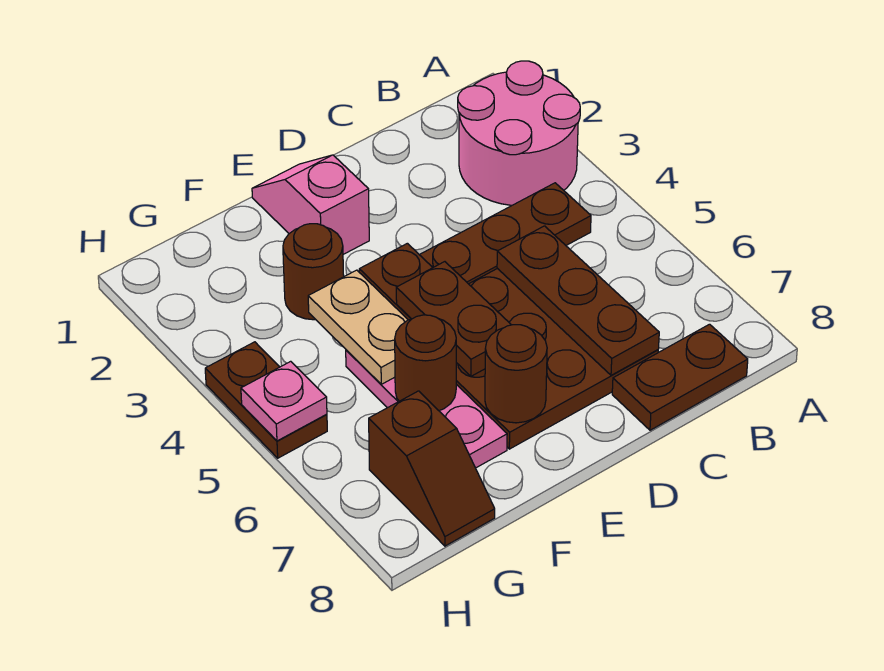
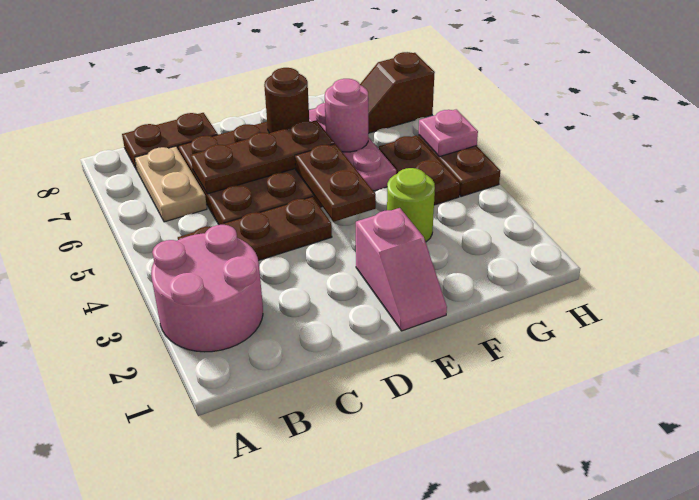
brown plate C5:C7 level 2 -> brown plate C6:E6 level 2
brown plate E5:E6 level 3 -> brown plate G4:G5 level 1
brown round brick F3 level 1 -> lime round brick F3 level 1
tan plate F4:F5 level 2 -> tan plate B6:B7 level 1
brown round brick F6 level 2 -> pink round brick F6 level 2
brown slope G7:G8 level 1 top 7 -> brown slope G7:H7 level 1 top H

